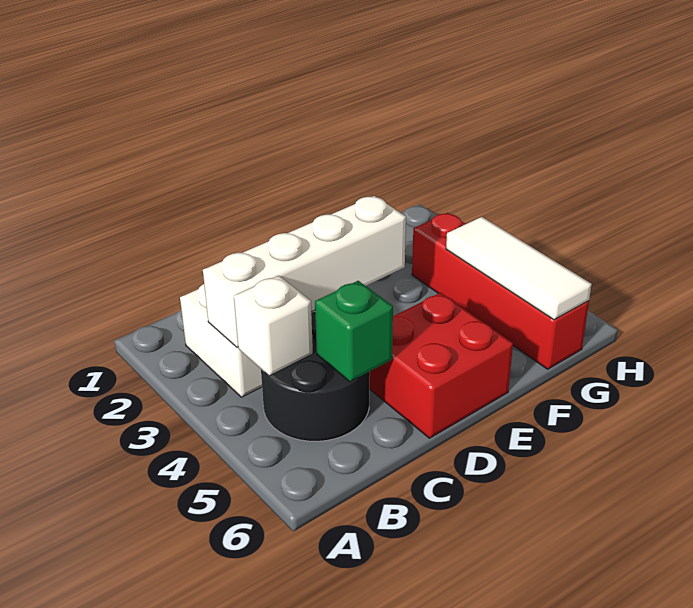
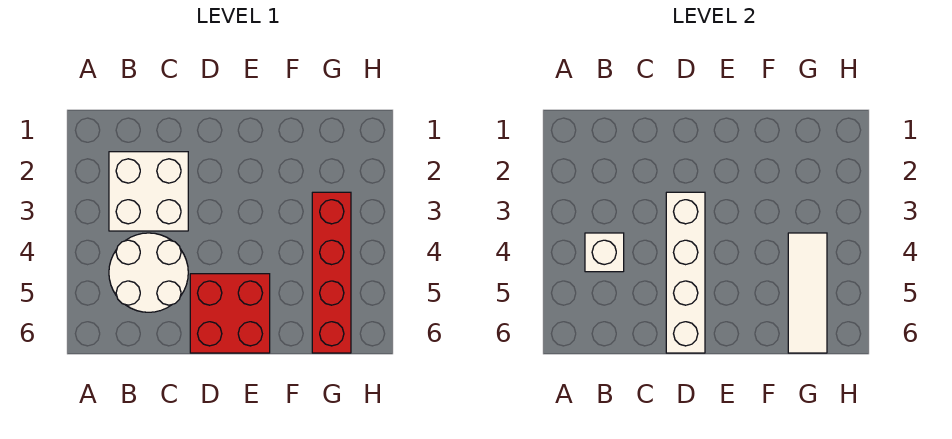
white brick B3:E3 level 2 -> white brick D3:D6 level 2
black round brick B4:C5 level 1 -> white round brick B4:C5 level 1
green brick C5 level 2 -> none

